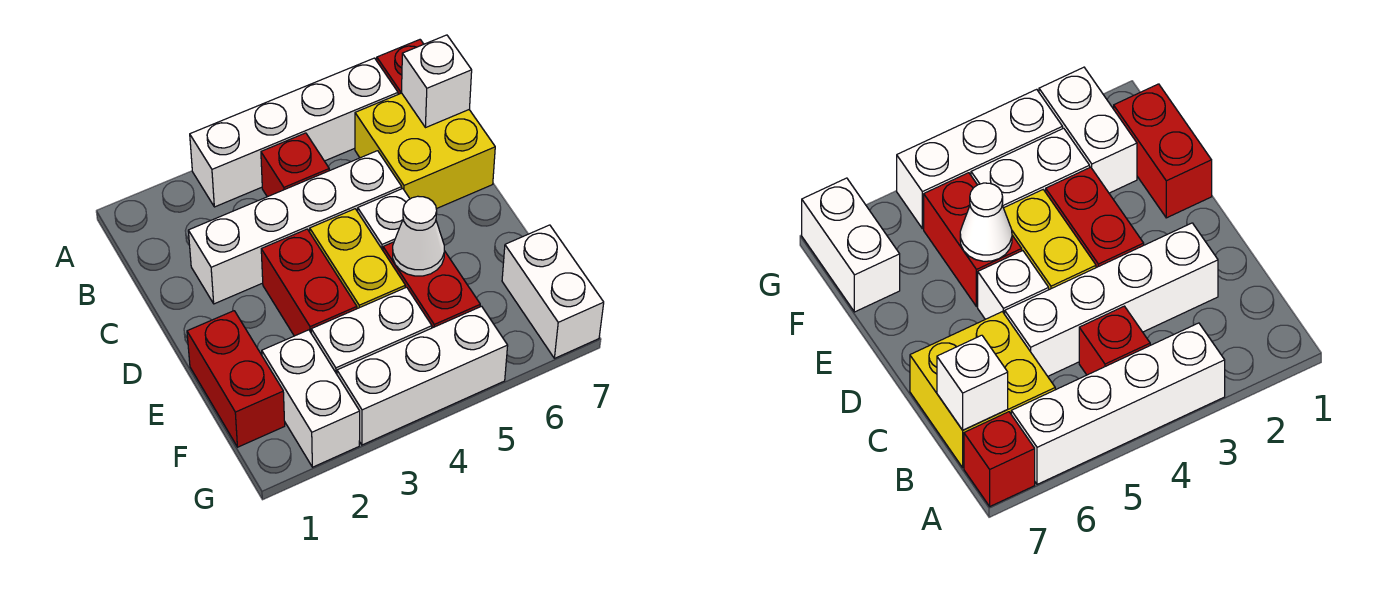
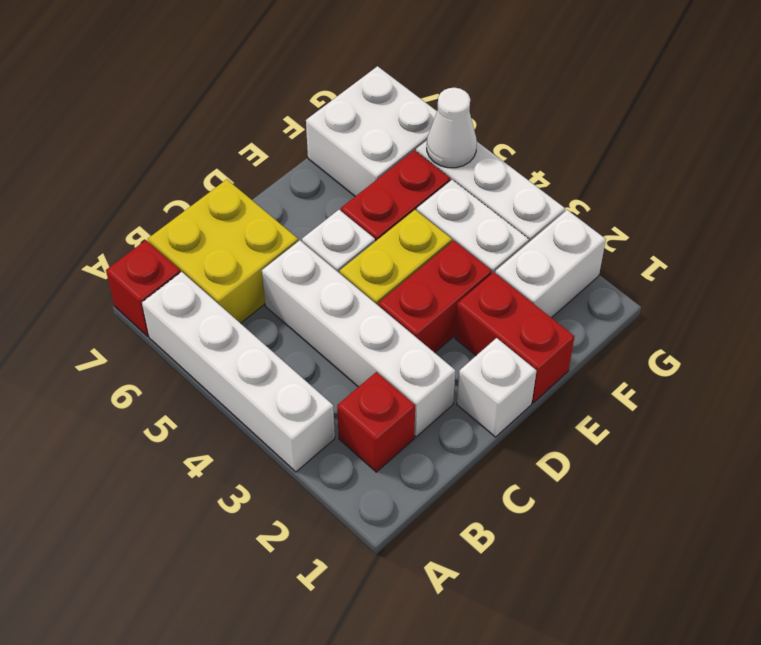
red brick B4 level 1 -> red brick B2 level 1
white brick B7 level 2 -> white brick D1 level 1
red brick E1:F1 level 1 -> red brick E1:E2 level 1
white cone E5 level 2 -> white cone G5 level 2
white brick F7:G7 level 1 -> white brick F6:G7 level 1

